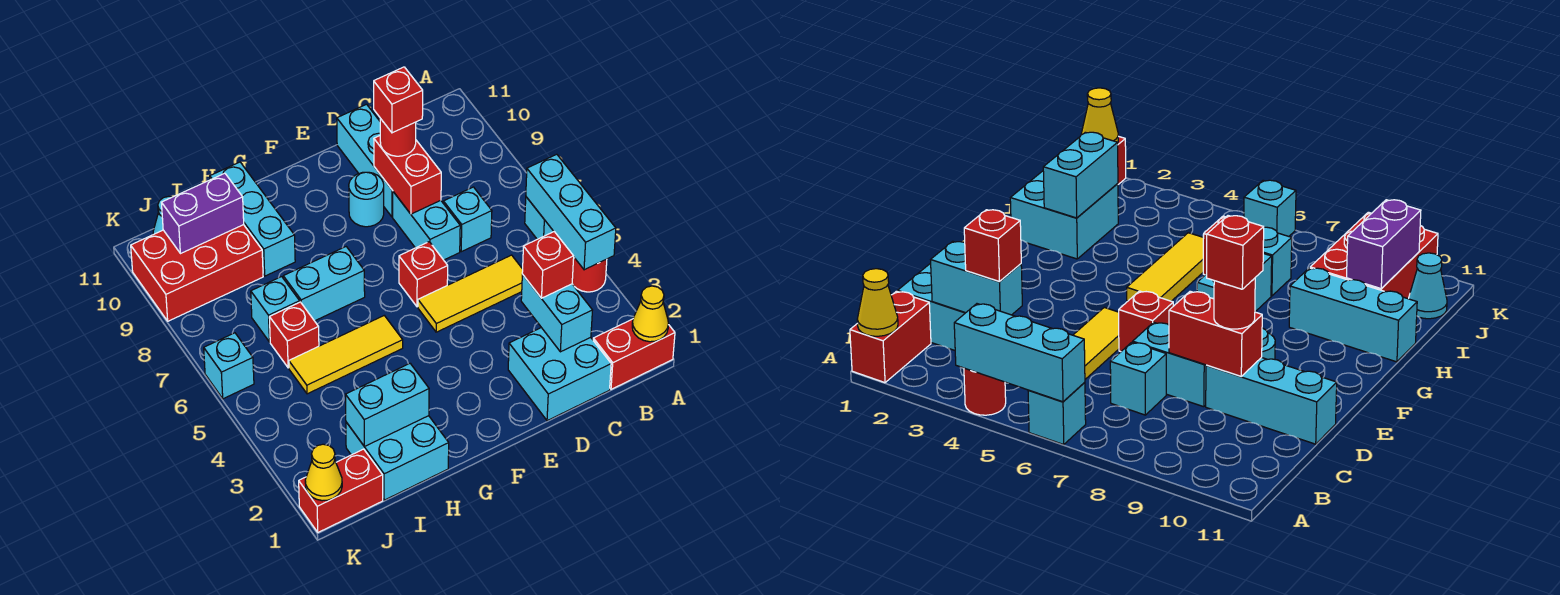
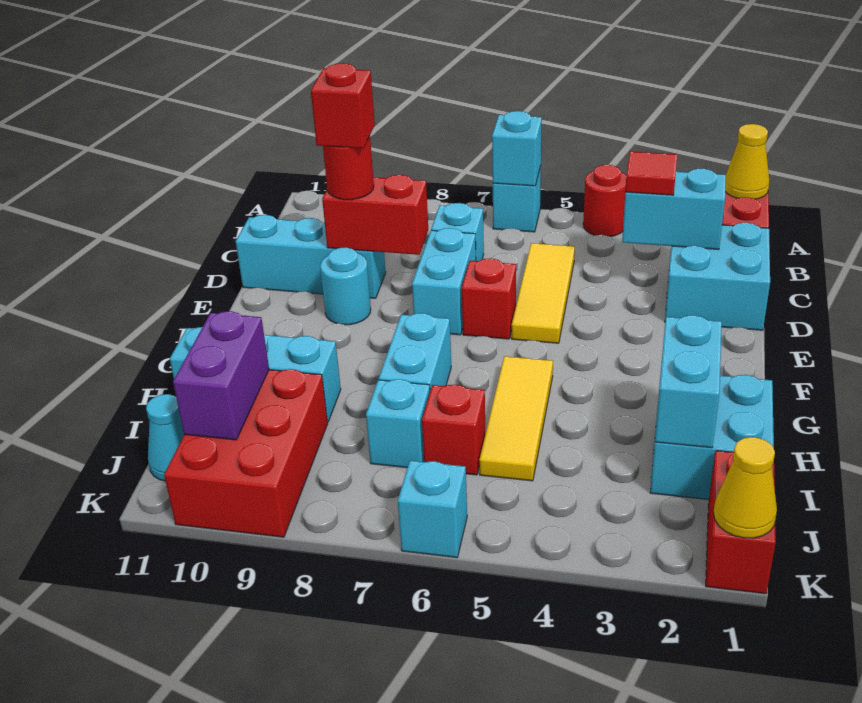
cyan brick A4:A6 level 2 -> cyan brick A6 level 2
red brick C3 level 3 -> red tile C3 level 3
cyan brick D7:D8 level 1 -> cyan brick D7:E7 level 1

